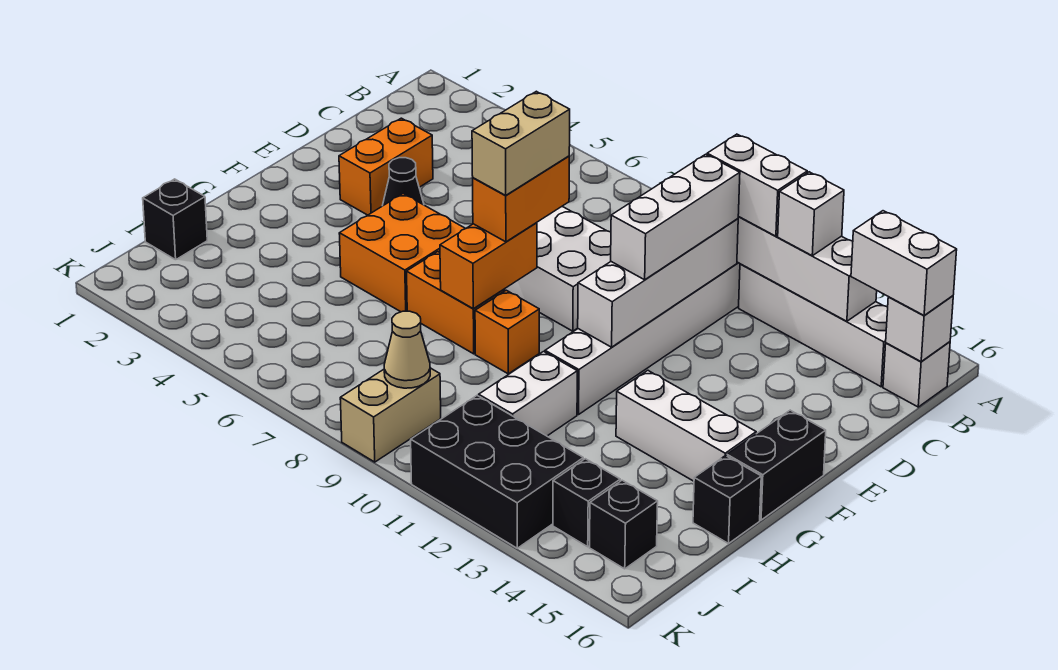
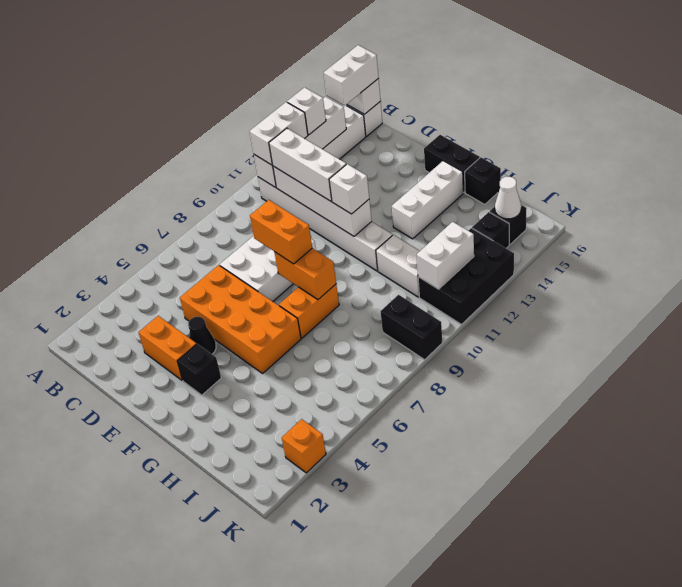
tan brick E8:F8 level 4 -> none
orange brick F5:G6 level 1 -> orange brick D5:G6 level 1
none -> white brick F11 level 3
orange brick G9 level 1 -> orange brick K3 level 1
black brick I1 level 1 -> black brick F3 level 1
tan brick J9:K9 level 1 -> black brick J9:K9 level 1
tan cone J9 level 2 -> none
none -> white brick J11:J12 level 2
none -> white cone J15 level 2

